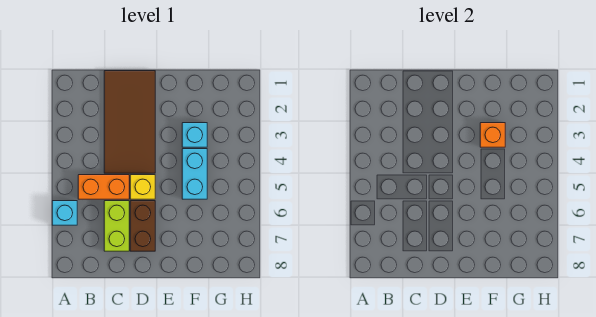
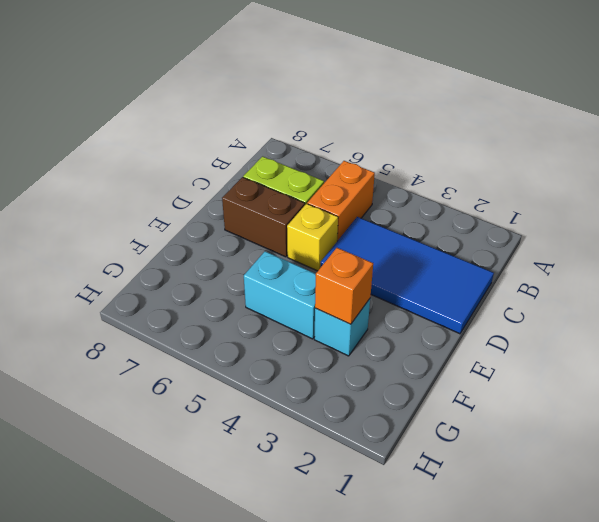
cyan brick A6 level 1 -> none
brown tile C1:D4 level 1 -> blue tile C1:D4 level 1

